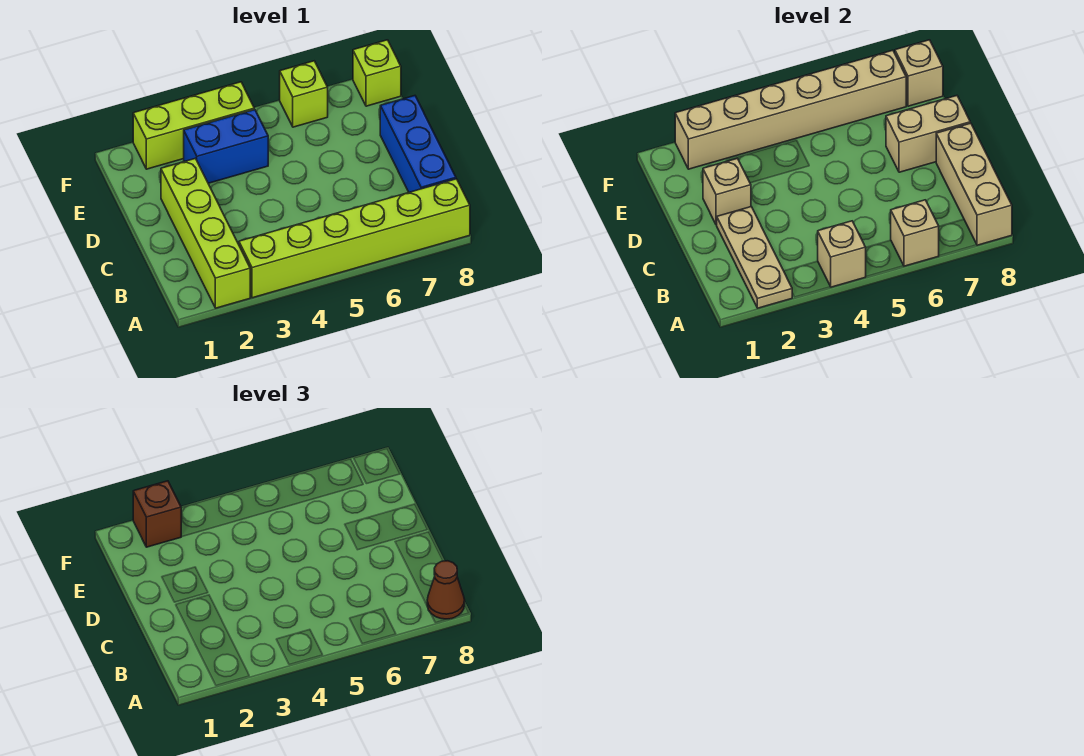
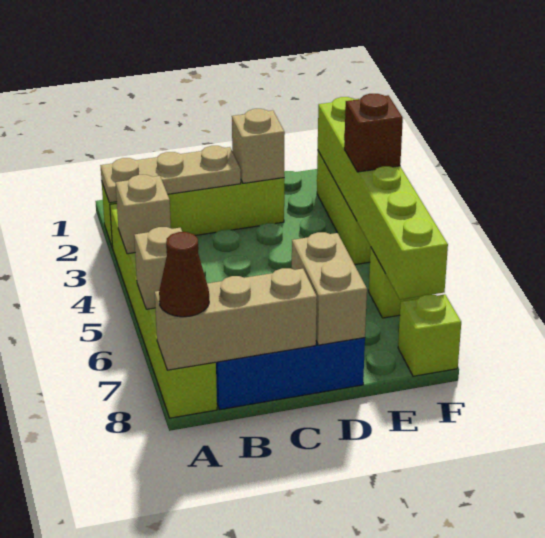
blue brick E3:E4 level 1 -> none
tan brick F2:F7 level 2 -> lime brick F2:F7 level 2
brown brick F2 level 3 -> brown brick F4 level 3
tan brick F8 level 2 -> none

